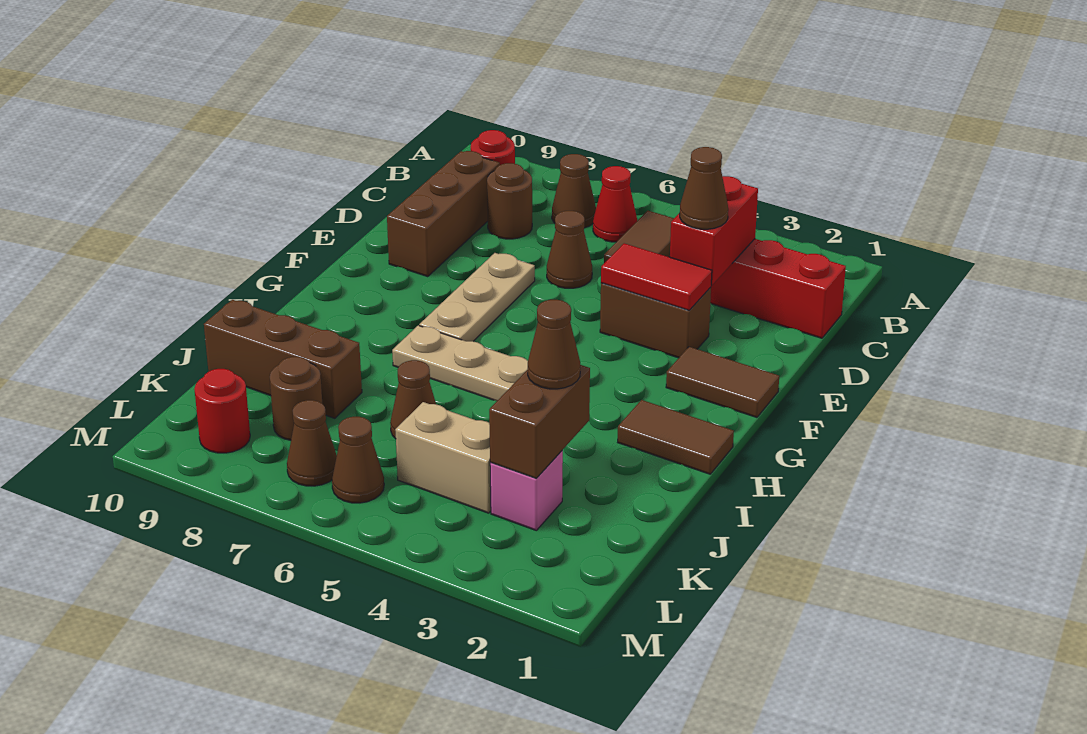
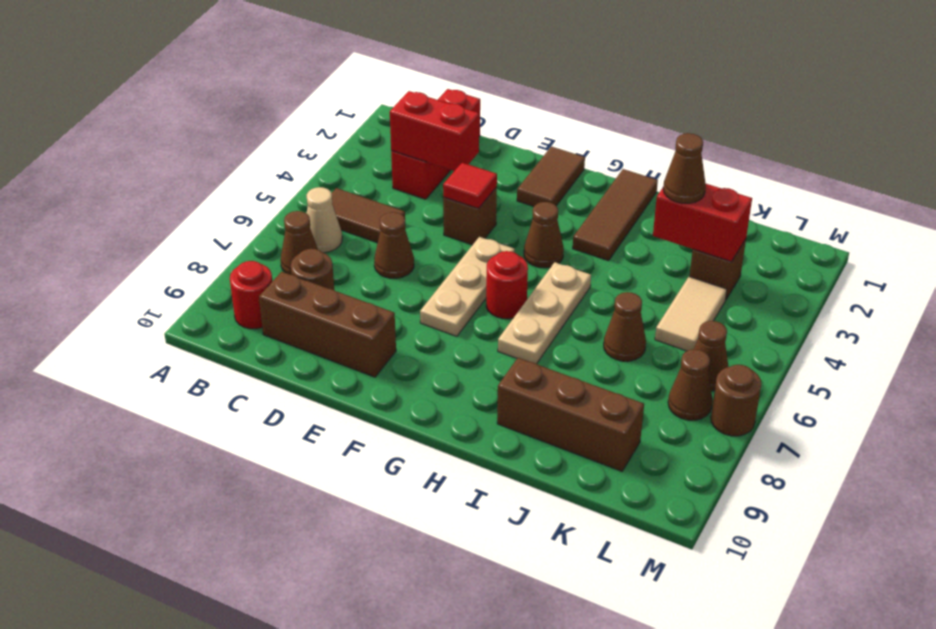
red cone B6 level 1 -> tan cone B6 level 1
brown cone D3 level 3 -> brown cone G4 level 1
brown brick E3:E4 level 1 -> brown brick E4 level 1
red tile E3:E4 level 2 -> red tile E4 level 2
tan plate E7:G7 level 1 -> tan plate F5:F7 level 1
brown tile H1:H2 level 1 -> brown tile H1:H3 level 1
brown brick J3:K3 level 2 -> red brick J3:K3 level 2
brown brick J8:J10 level 1 -> brown brick I9:K9 level 1
pink brick K3 level 1 -> brown brick K3 level 1
tan brick K4:K5 level 1 -> tan tile K4:K5 level 1
brown round brick K8 level 1 -> brown round brick M7 level 1
red round brick L9 level 1 -> red round brick G6 level 1

